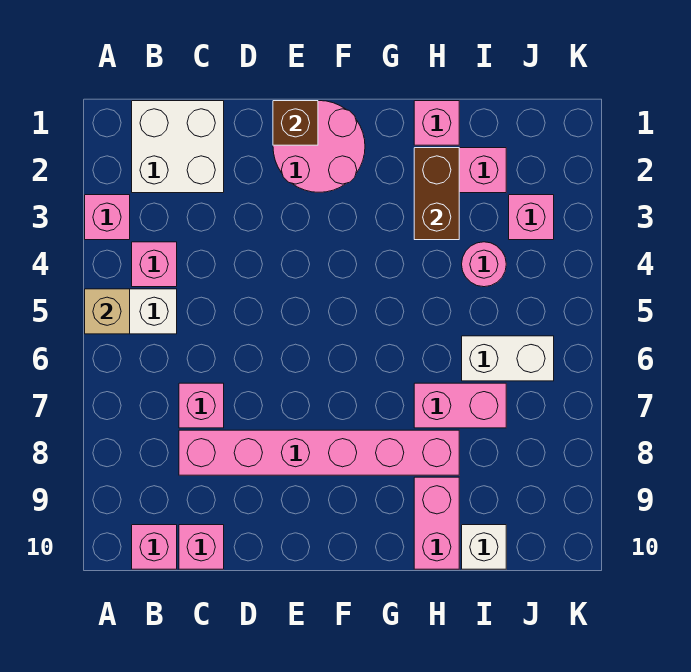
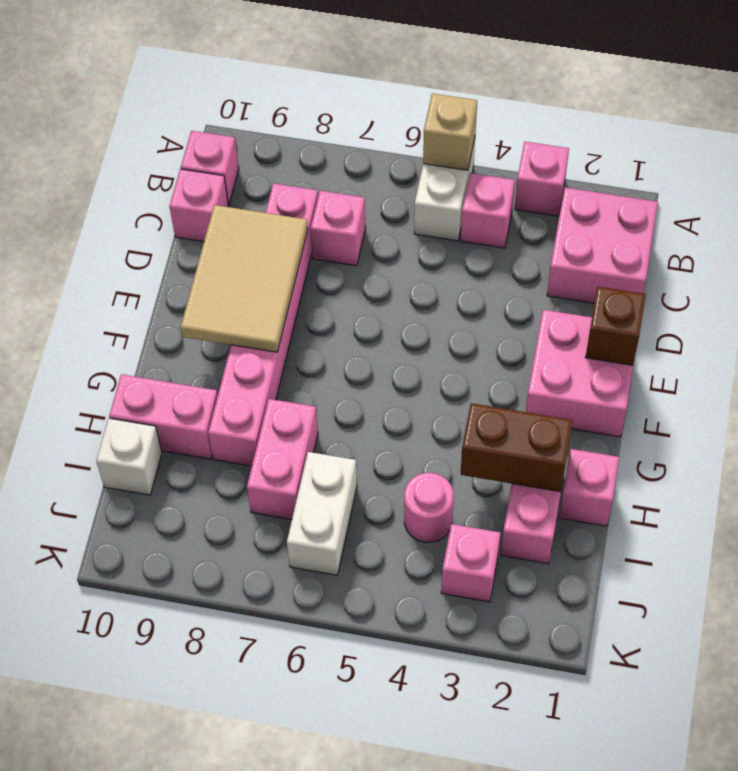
white brick B1:C2 level 1 -> pink brick B1:C2 level 1
none -> tan tile D8:F9 level 2
pink round brick E1:F2 level 1 -> pink brick E1:F2 level 1

